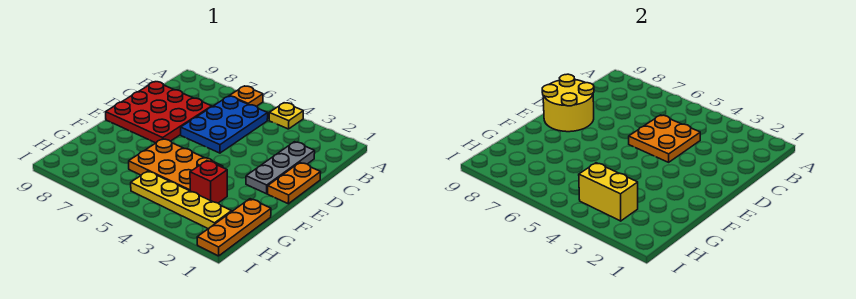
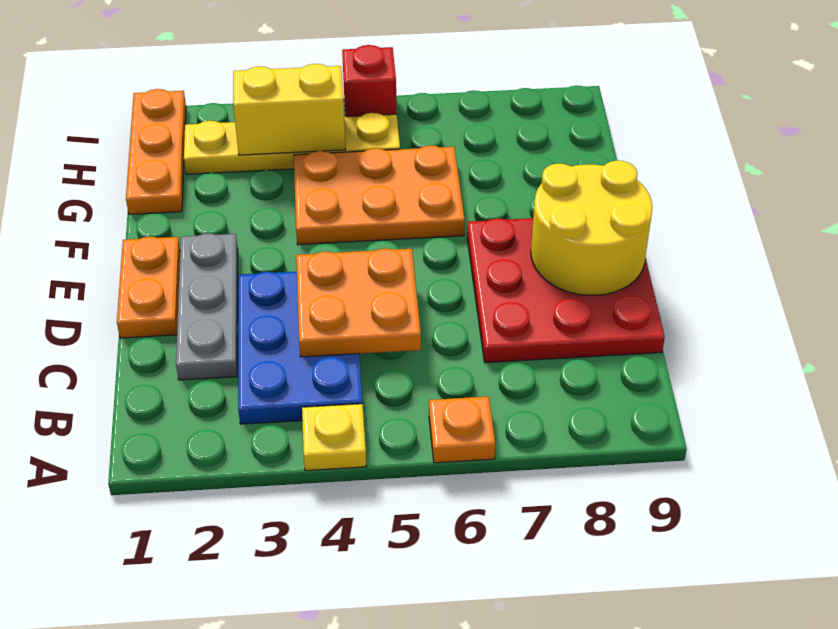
blue plate B5:D6 level 1 -> blue plate B3:D4 level 1
red brick G3 level 1 -> red brick I5 level 1

